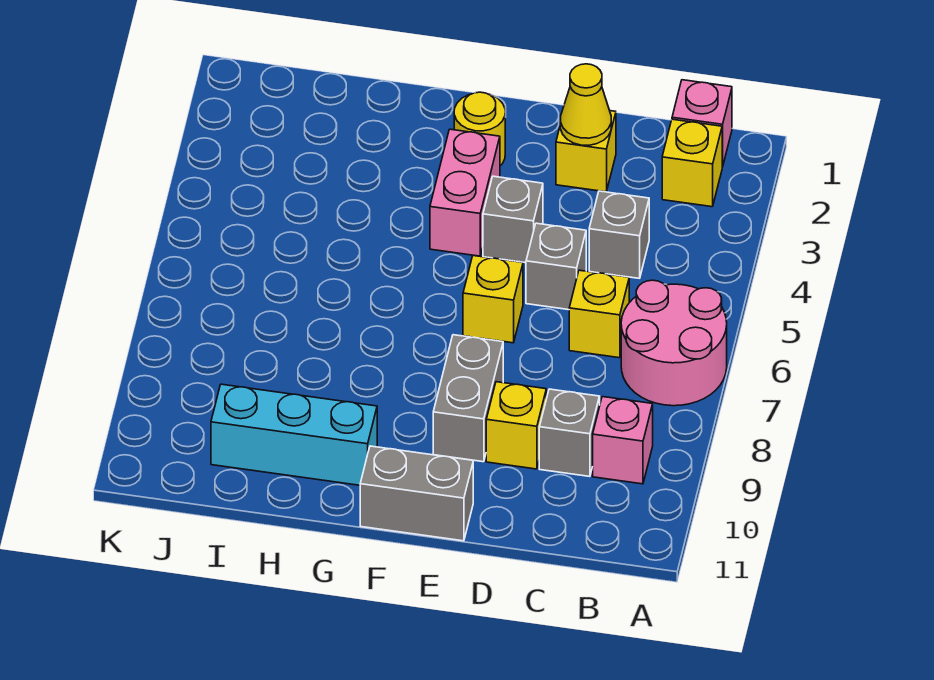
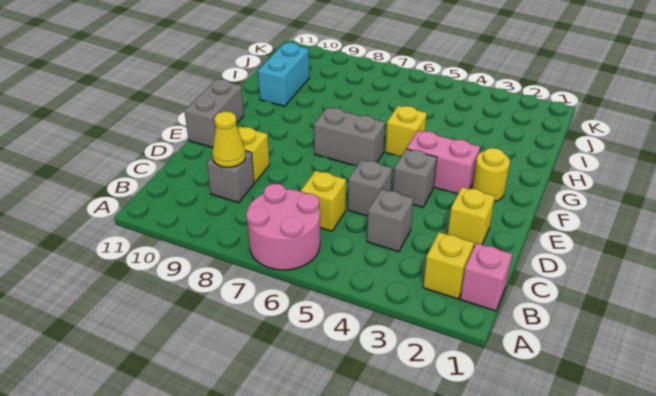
pink brick B9 level 1 -> none
yellow cone D2 level 2 -> yellow cone C9 level 2
yellow brick E6 level 1 -> yellow brick G5 level 1
grey brick E8:E9 level 1 -> grey brick F6:F7 level 1
cyan brick G10:I10 level 1 -> cyan brick H10:I10 level 1

